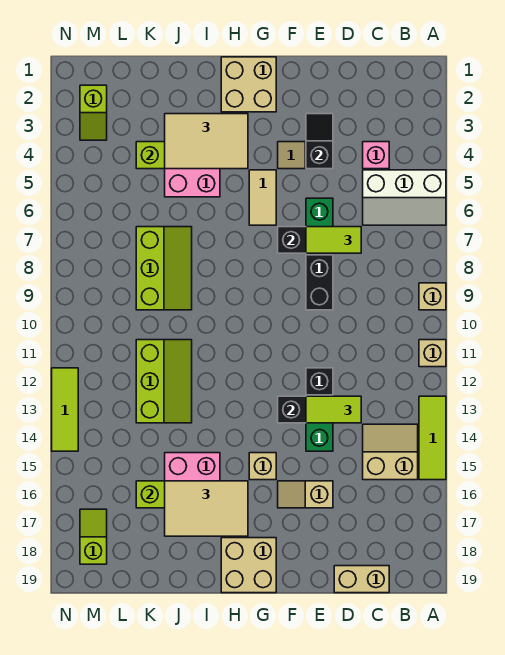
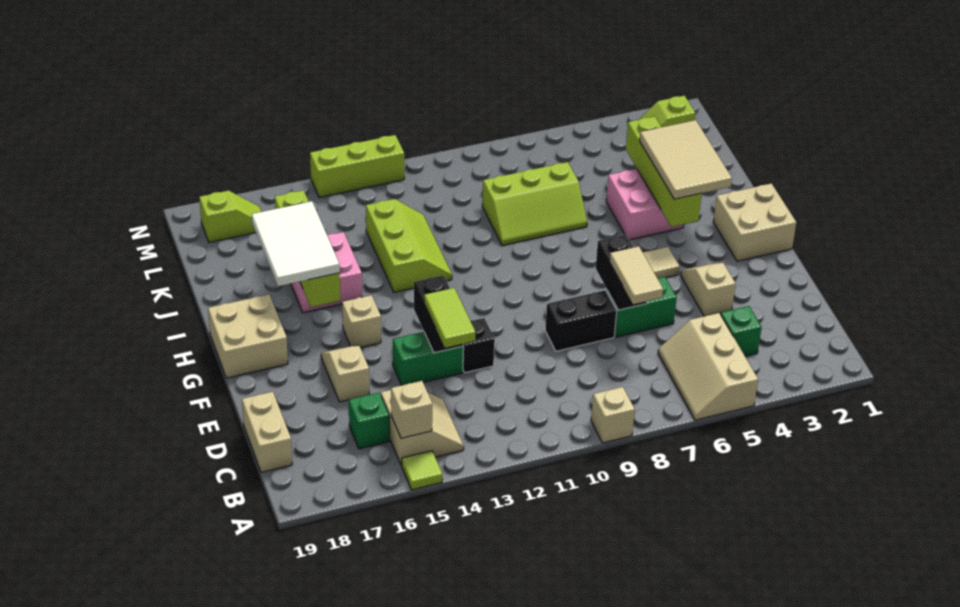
white slope A5:C6 level 1 top 5 -> tan slope A5:C6 level 1 top 5
tan brick A11 level 1 -> tan brick B15 level 2
lime tile A13:A15 level 1 -> lime tile A15 level 1
pink brick C4 level 1 -> green brick C4 level 1
none -> green brick C16 level 1
lime tile D7:E7 level 3 -> tan tile D7:E7 level 3
black slope E3:E4 level 2 top 4 -> none
tan tile H16:J17 level 3 -> white tile H16:J17 level 3
lime slope J11:K13 level 1 top K -> lime slope I12:K13 level 1 top 13
lime tile N12:N14 level 1 -> lime brick N12:N14 level 1

